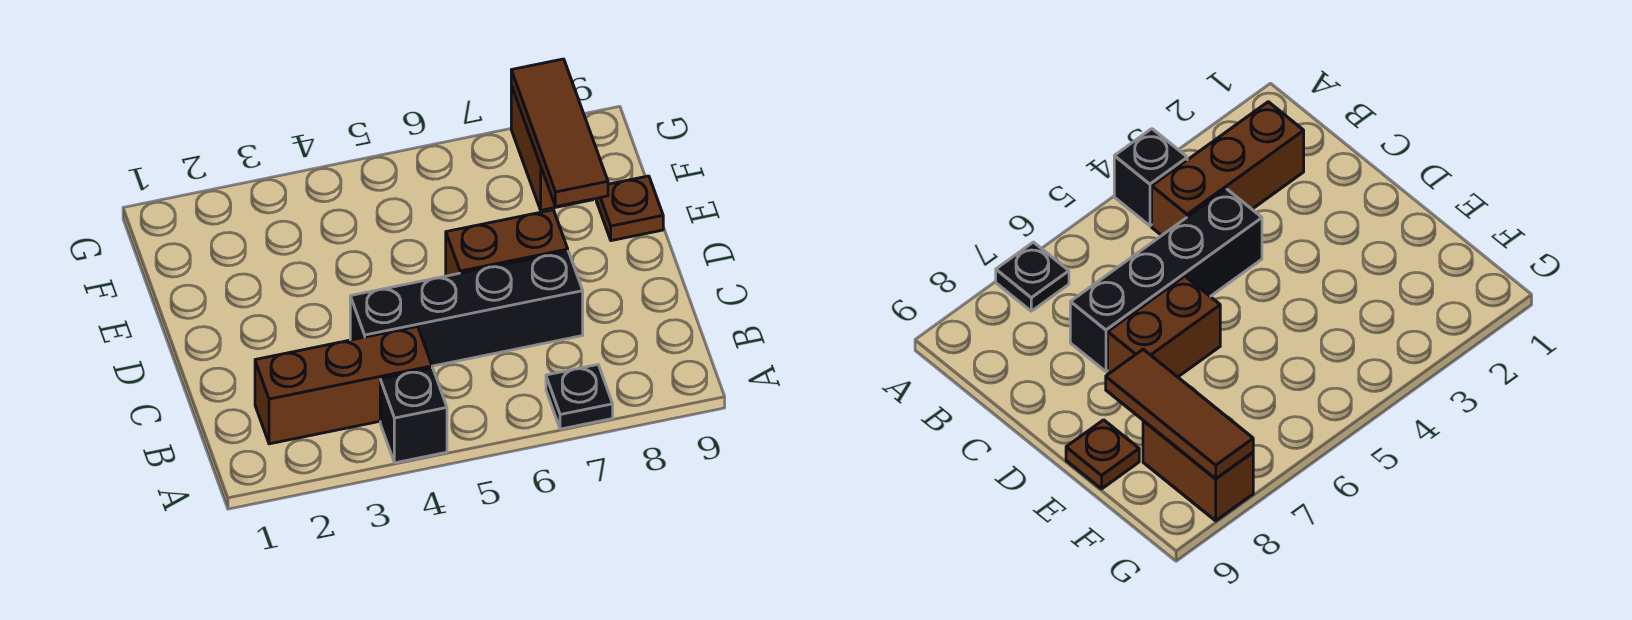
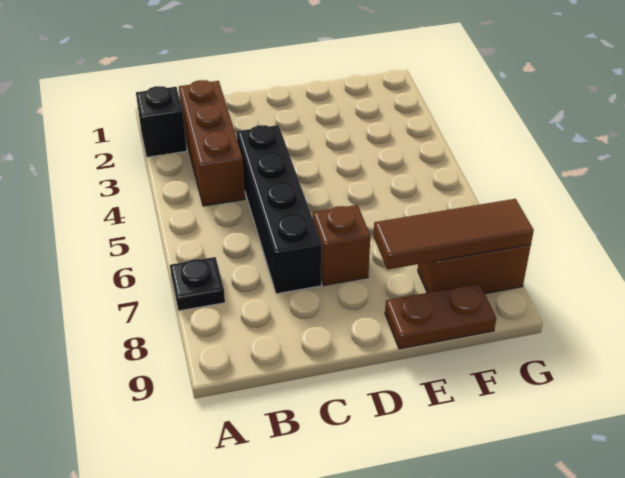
black brick A4 level 1 -> black brick A2 level 1
brown brick D6:D7 level 1 -> brown brick D7 level 1
brown plate E9 level 1 -> brown plate E9:F9 level 1

